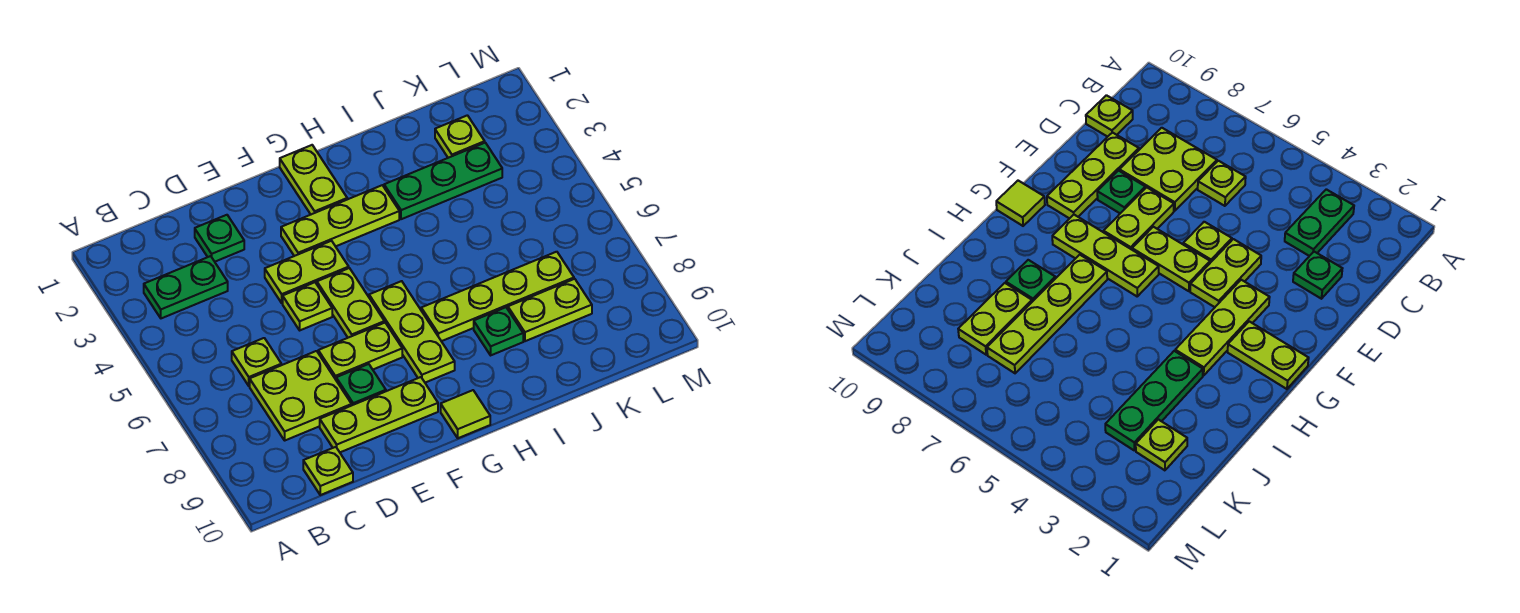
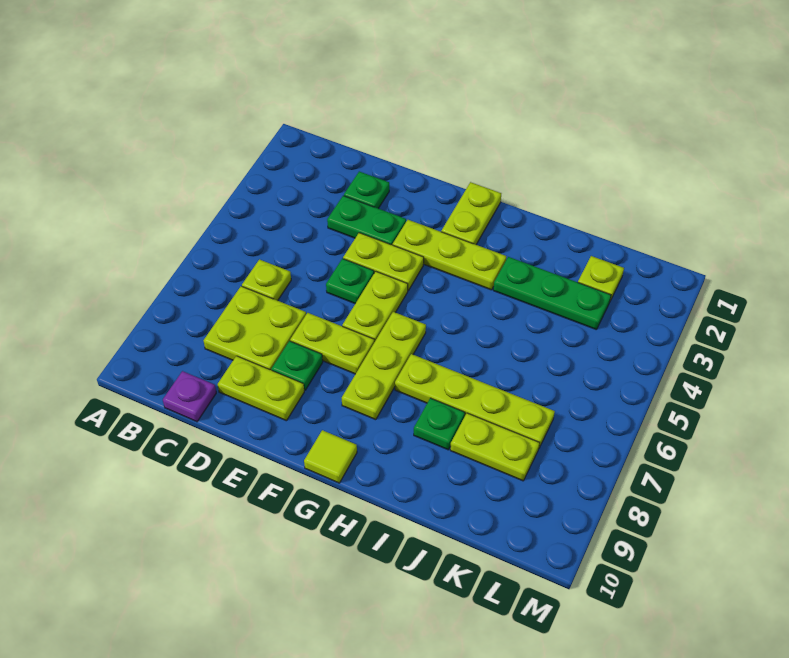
green plate B3:C3 level 1 -> green plate D3:E3 level 1
lime plate C10 level 1 -> purple plate C10 level 1
lime plate D9:F9 level 1 -> lime plate D9:E9 level 1
lime plate E5 level 1 -> green plate E5 level 1

